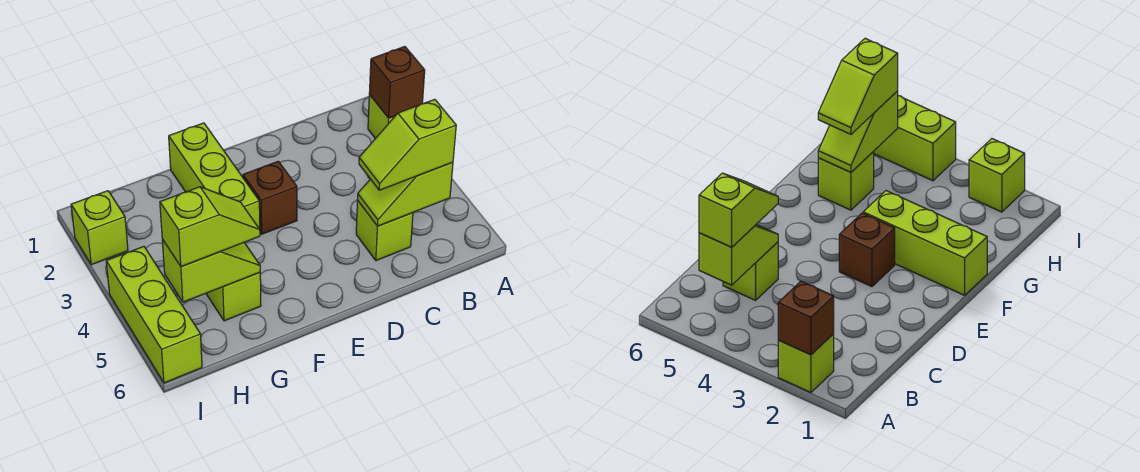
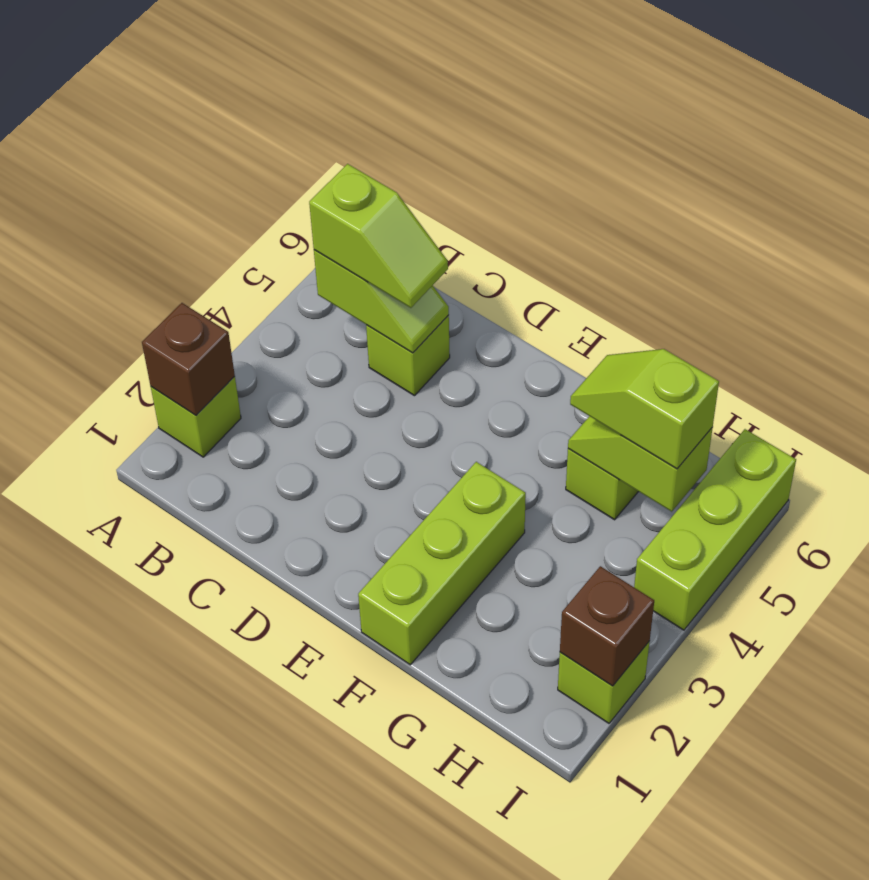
brown brick E3 level 1 -> brown brick I2 level 2

